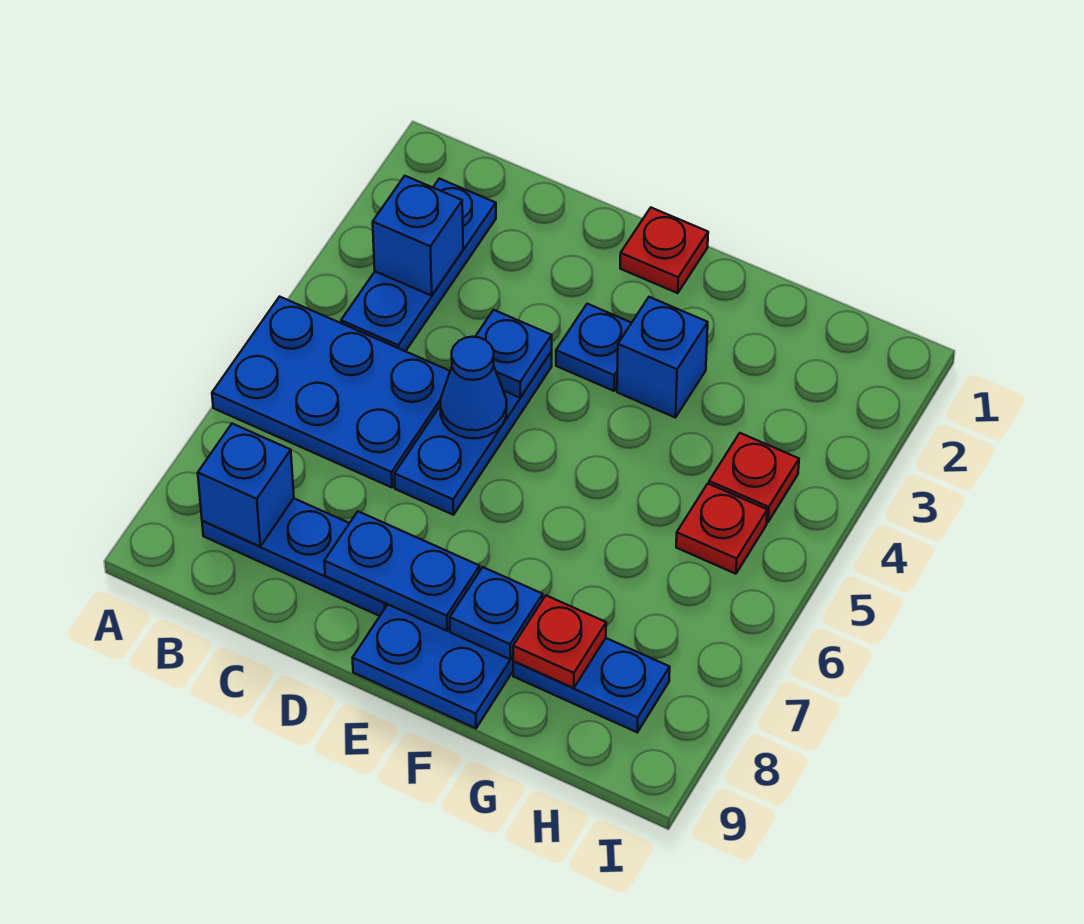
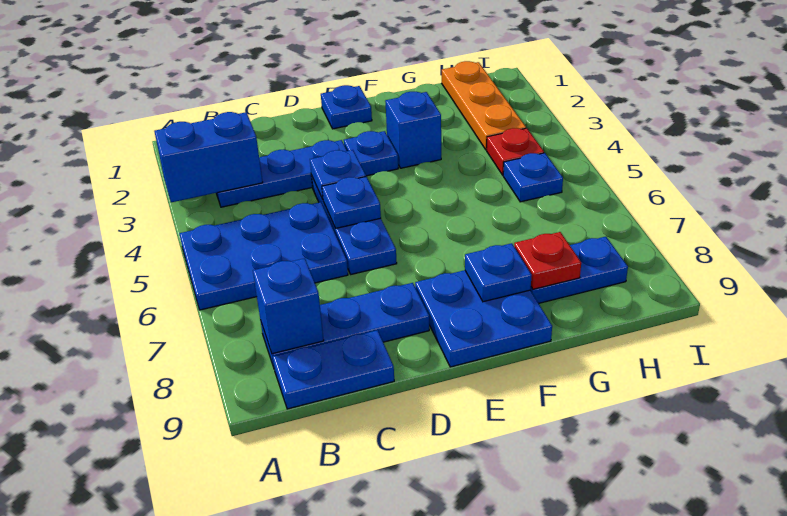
blue plate B2:B4 level 1 -> blue plate B3:D3 level 1
blue brick B3 level 2 -> blue brick A3:B3 level 2
blue cone D5 level 2 -> blue plate D5 level 2
blue plate D8:E8 level 2 -> blue plate B9:C9 level 1
red plate E1 level 1 -> blue plate E1 level 1
none -> orange plate H1:H3 level 1
red plate H5 level 1 -> blue plate H5 level 1

